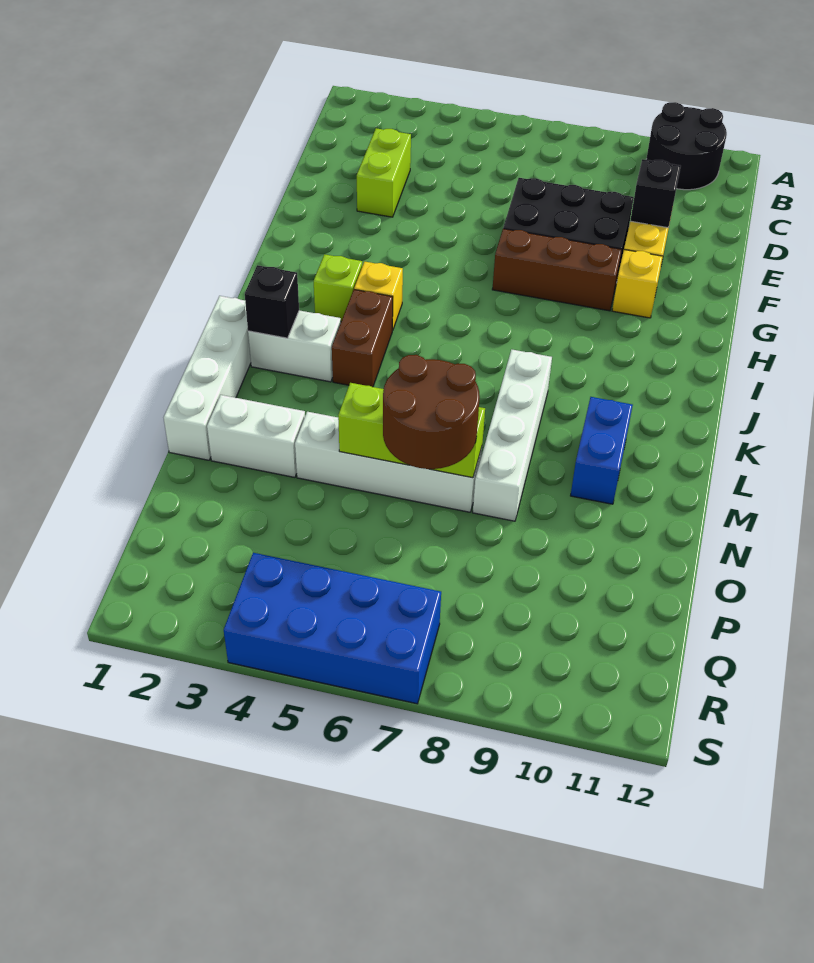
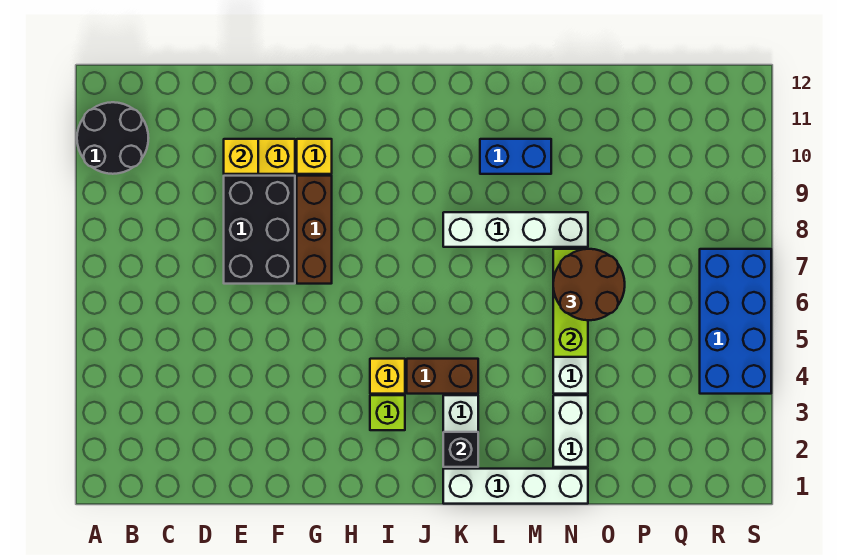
lime brick D3:E3 level 1 -> none
black brick E10 level 2 -> yellow brick E10 level 2

